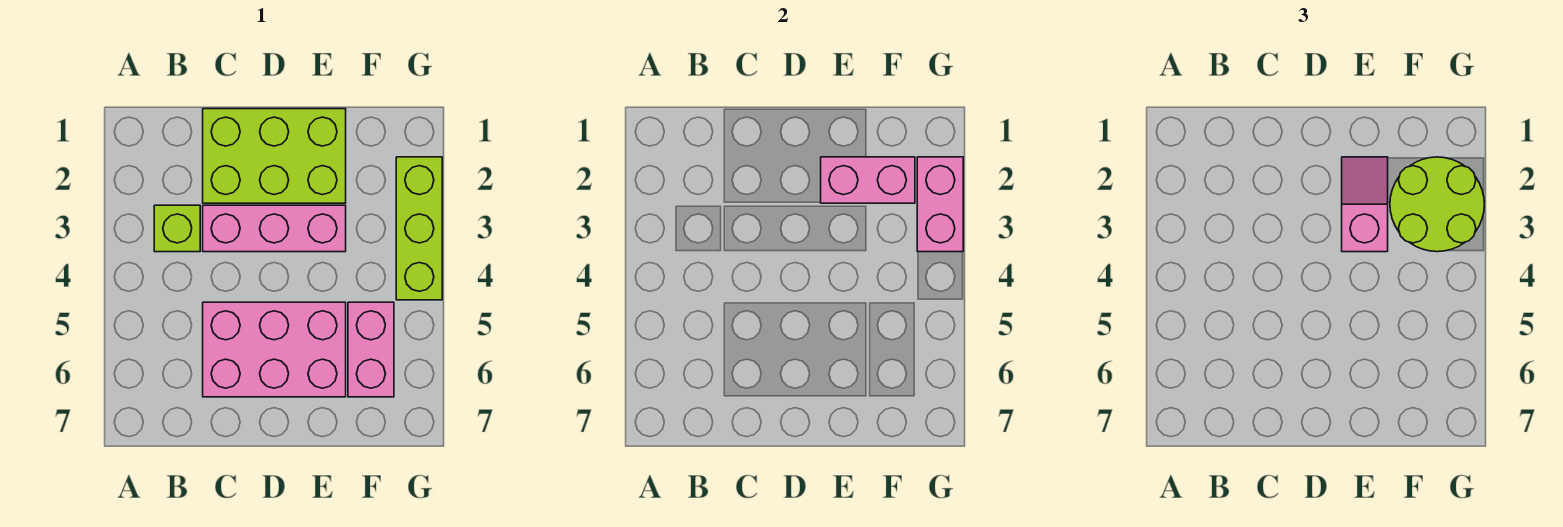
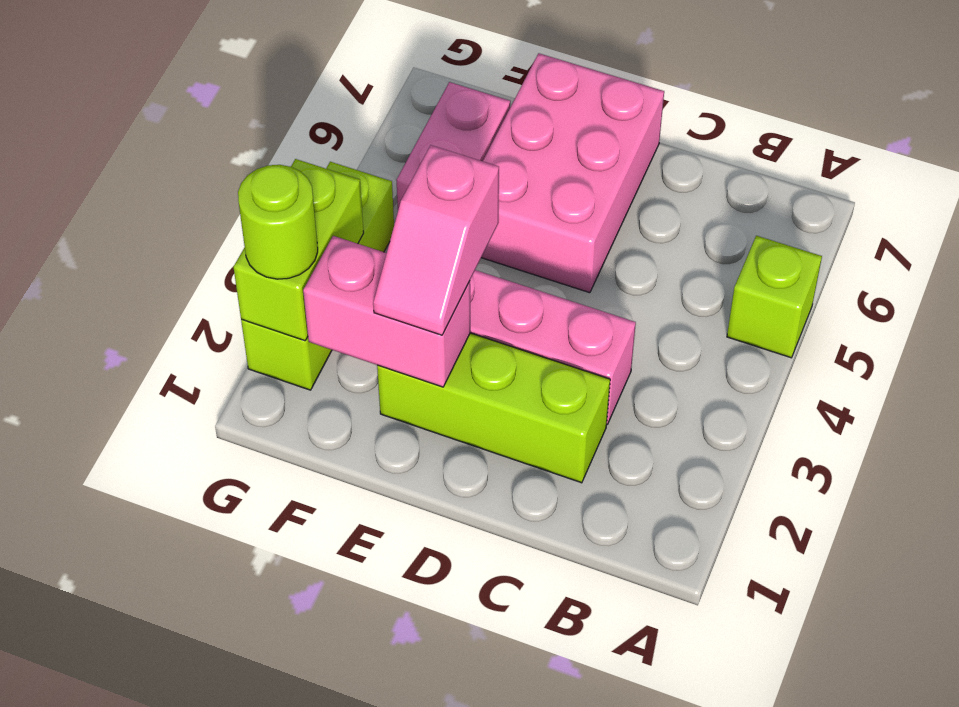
lime brick B3 level 1 -> lime brick A5 level 1
lime brick C1:E2 level 1 -> lime brick C2:E2 level 1
pink brick C5:E6 level 1 -> pink brick D5:E7 level 1
lime round brick F2:G3 level 3 -> lime round brick G2 level 3
pink brick G2:G3 level 2 -> lime brick G2:G3 level 2

